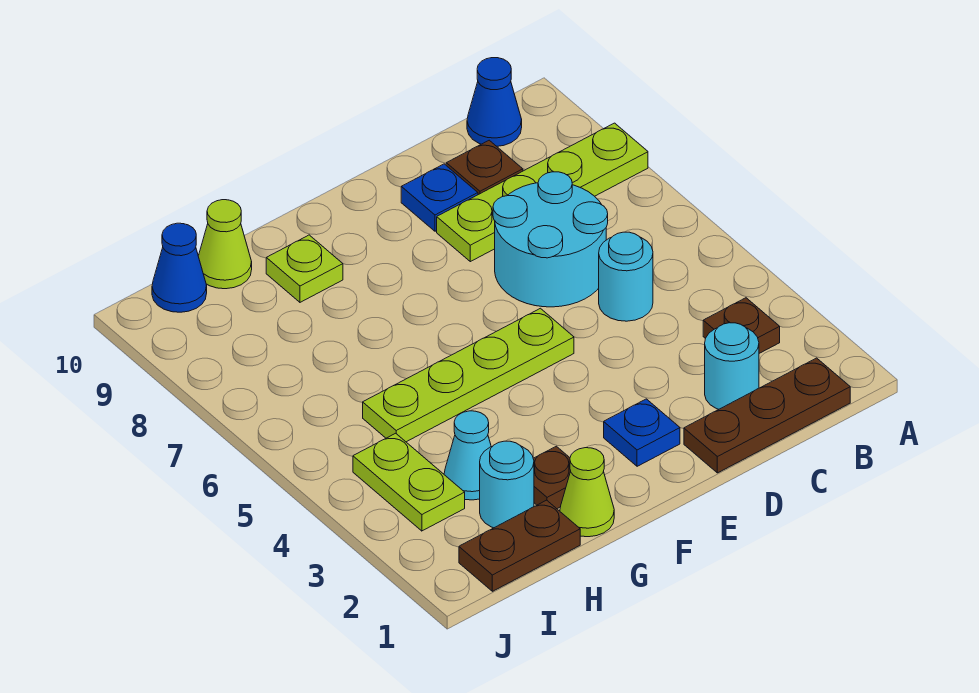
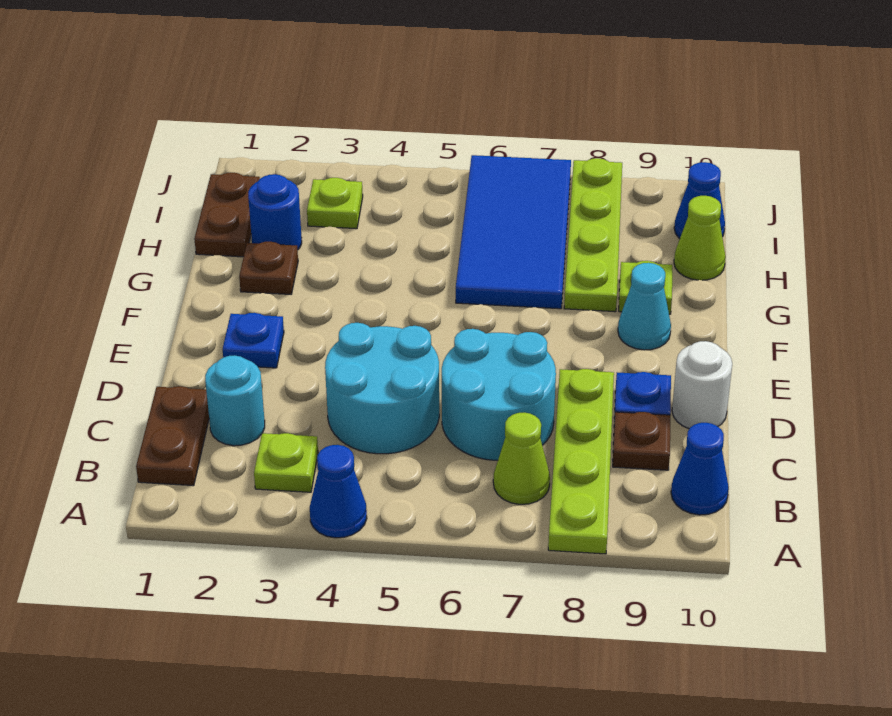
none -> blue cone A4 level 1
brown plate B1:D1 level 1 -> brown plate B1:C1 level 1
brown plate B3 level 1 -> lime plate B3 level 1
cyan round brick C5 level 1 -> cyan round brick C4:D5 level 1
none -> white round brick D10 level 1
lime plate E5:H5 level 1 -> lime plate G8:J8 level 1
lime cone G1 level 1 -> lime cone B7 level 1
none -> blue tile G6:J7 level 1
cyan round brick H2 level 1 -> blue round brick H2 level 1
cyan cone H3 level 1 -> cyan cone F9 level 1
lime plate I3:I4 level 1 -> lime plate I3 level 1

